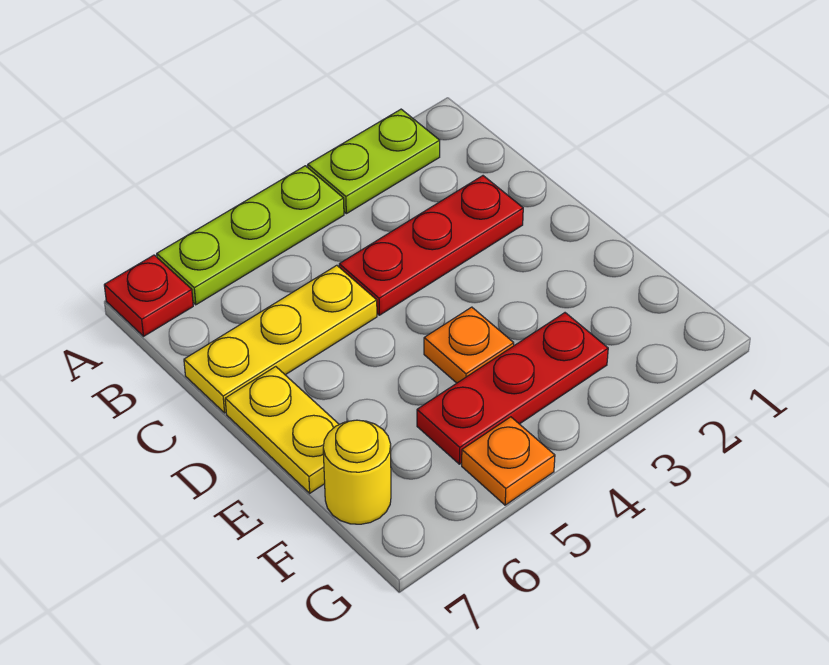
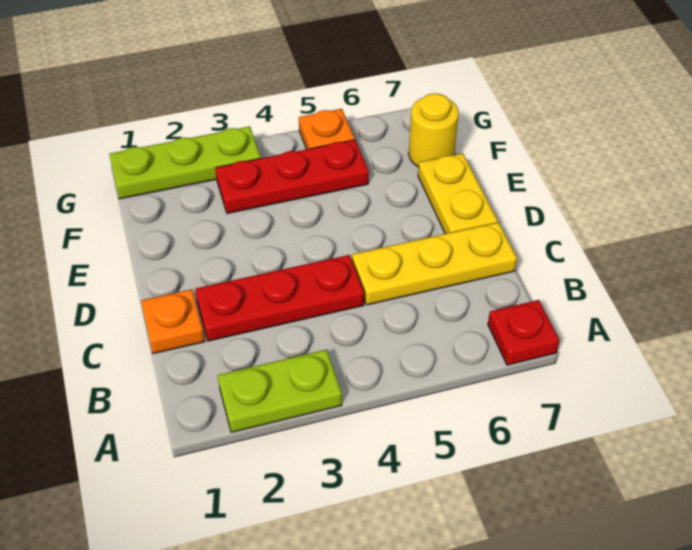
lime plate A4:A6 level 1 -> lime plate G1:G3 level 1
orange plate E4 level 1 -> orange plate C1 level 1

